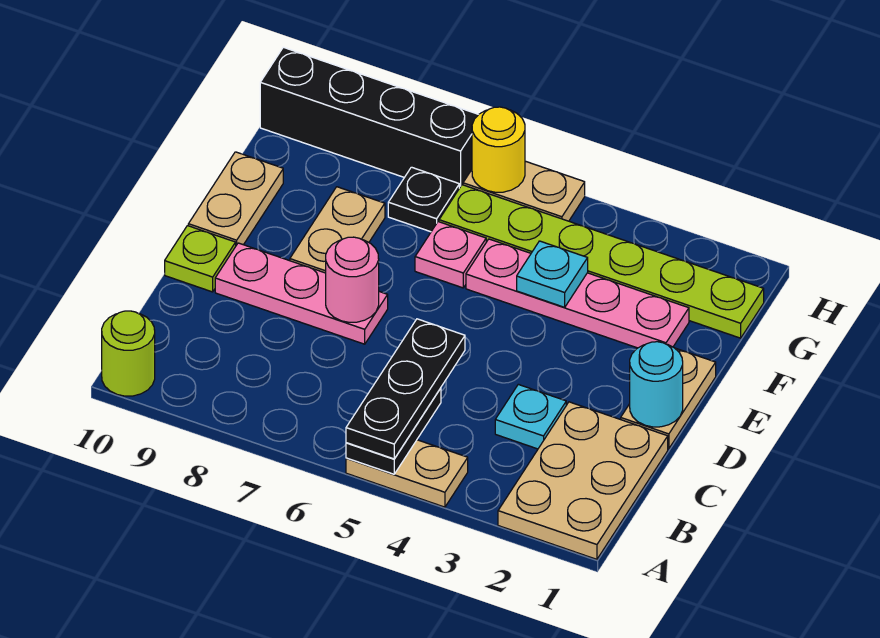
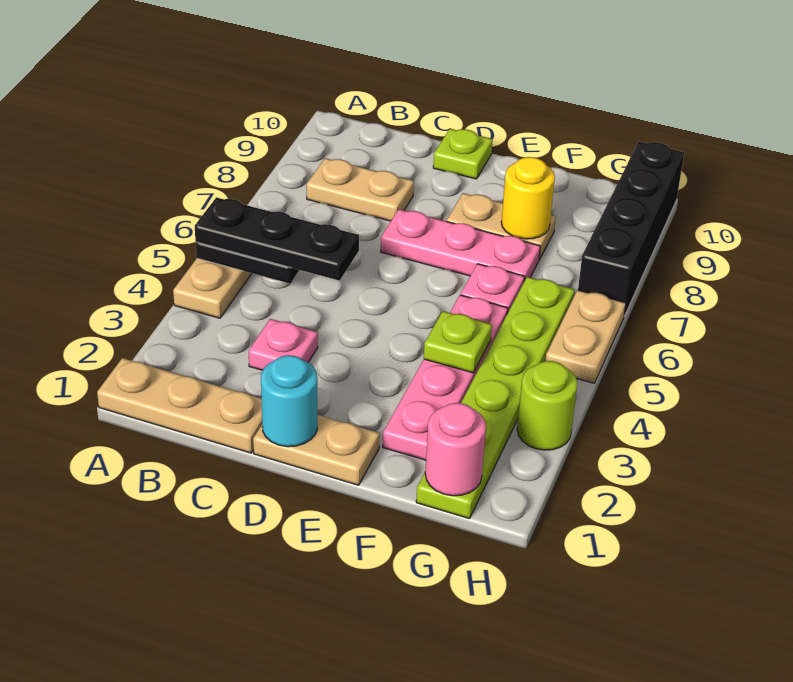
tan plate A1:C2 level 1 -> tan plate A1:C1 level 1
lime round brick A10 level 1 -> lime round brick H3 level 1
cyan plate C3 level 1 -> pink plate C3 level 1
pink plate D7:D9 level 1 -> pink plate D7:F7 level 1
pink round brick D7 level 2 -> pink round brick G1 level 2
tan plate E10:F10 level 1 -> tan plate B8:C8 level 1
cyan plate F4 level 2 -> lime plate F4 level 2
black plate G7 level 1 -> none
yellow round brick H6 level 2 -> yellow round brick F8 level 2

